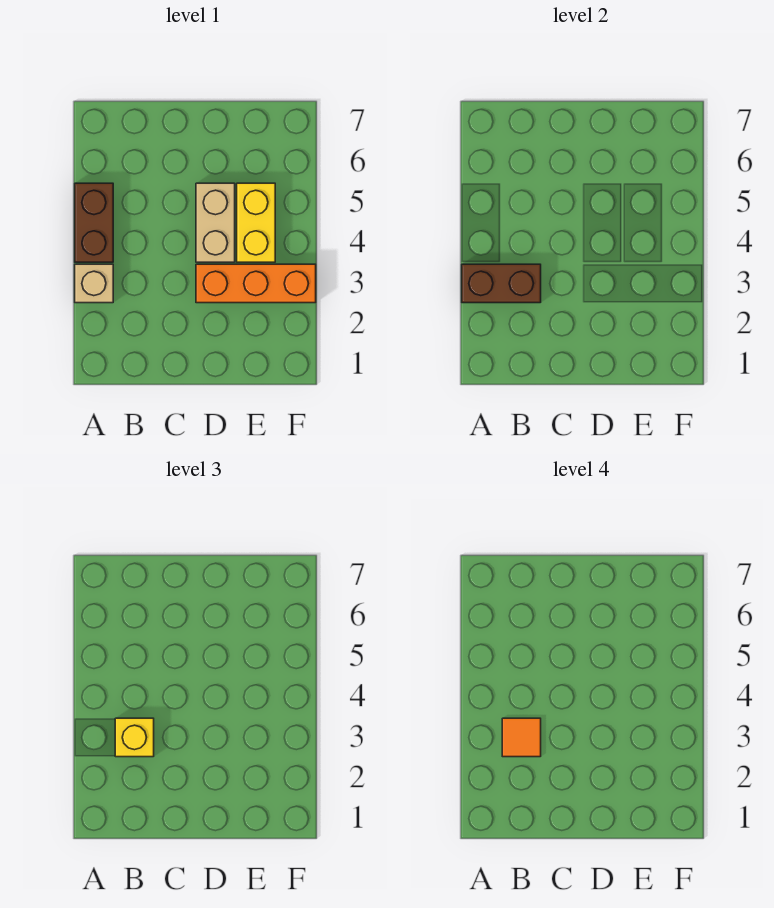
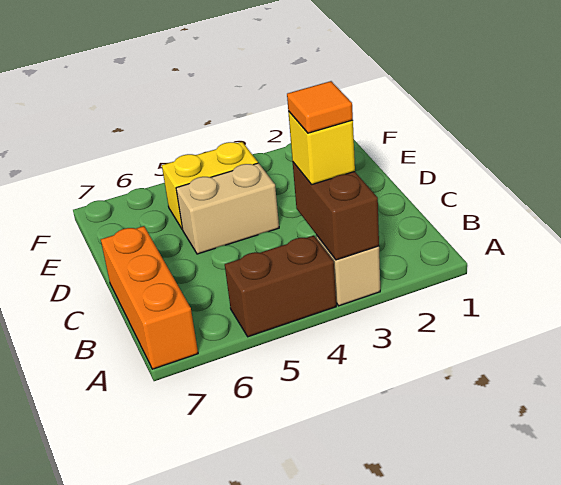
orange brick D3:F3 level 1 -> orange brick A7:C7 level 1

